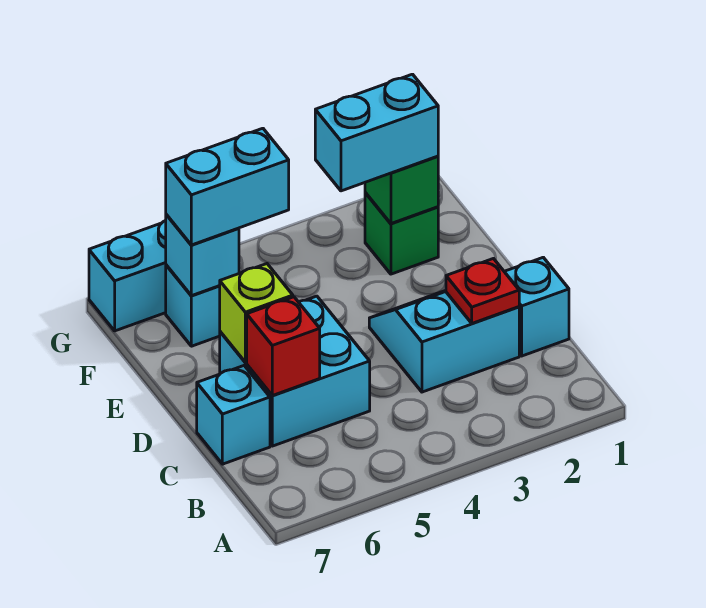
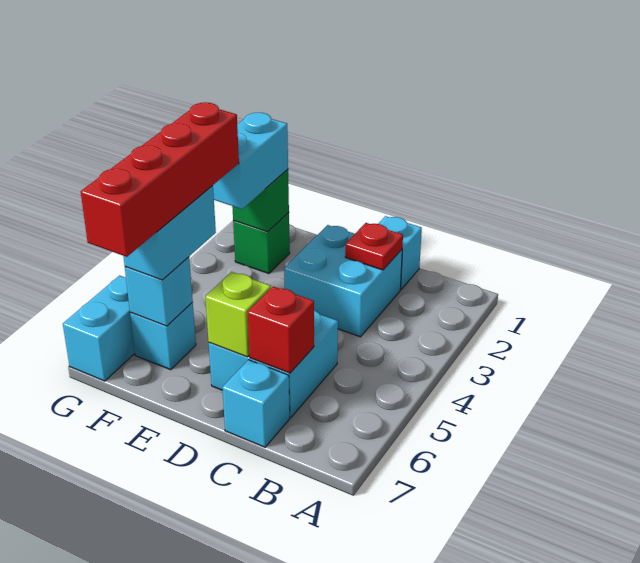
cyan slope C2:D3 level 1 top C -> cyan brick C2:D3 level 1
none -> red brick F4:F7 level 4

